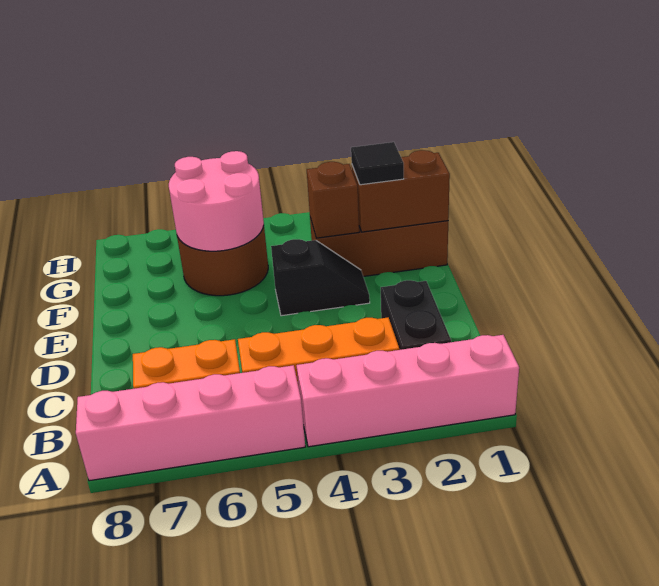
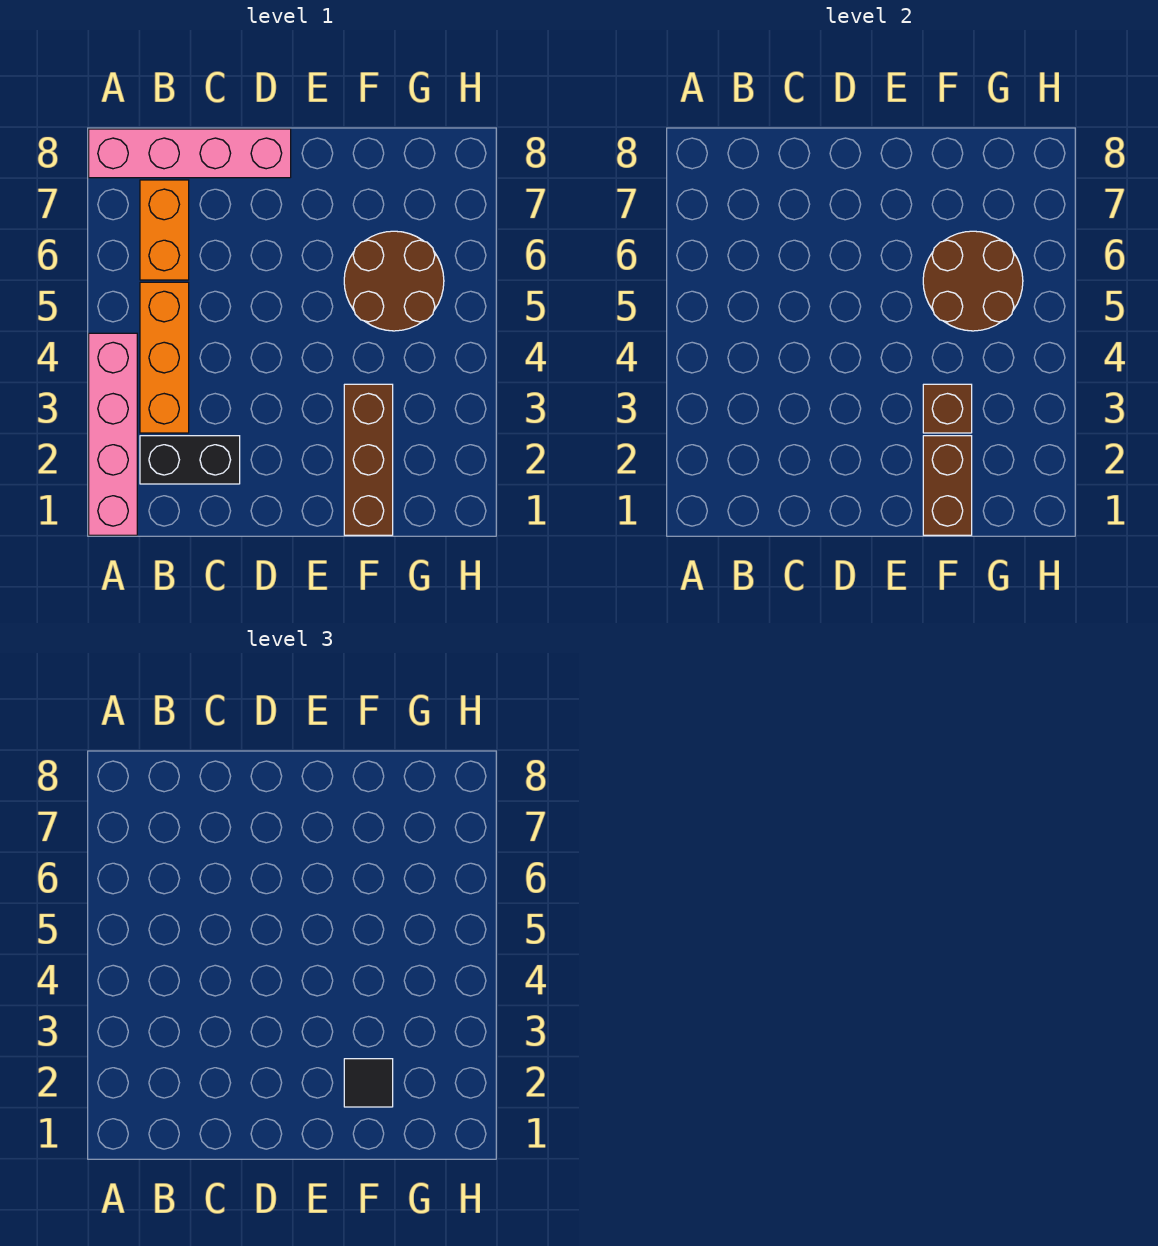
pink brick A5:A8 level 1 -> pink brick A8:D8 level 1
black slope E3:E4 level 1 top 4 -> none
pink round brick F5:G6 level 2 -> brown round brick F5:G6 level 2

